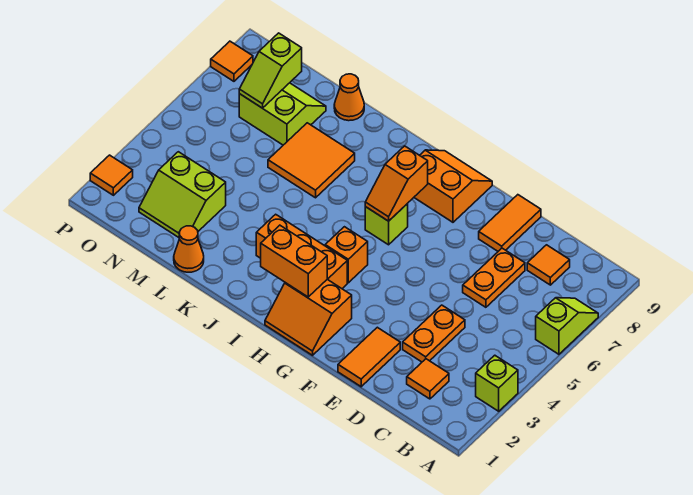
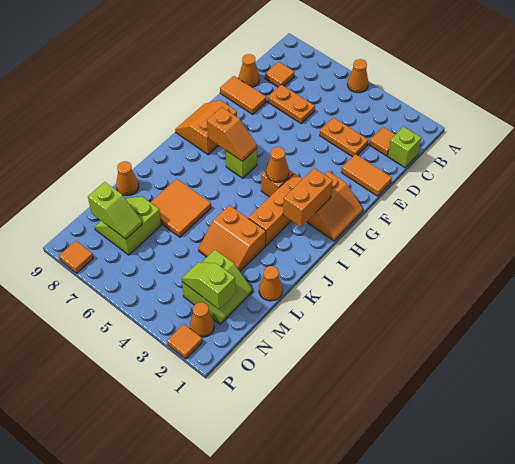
lime brick A3 level 1 -> lime brick C1 level 1
none -> orange cone A5 level 1
lime slope A6:A7 level 1 top 6 -> lime slope N2:N3 level 2 top 2
none -> orange cone D9 level 1
none -> orange cone H4 level 2
none -> orange slope K3:L4 level 1 top K
none -> orange cone O2 level 1

